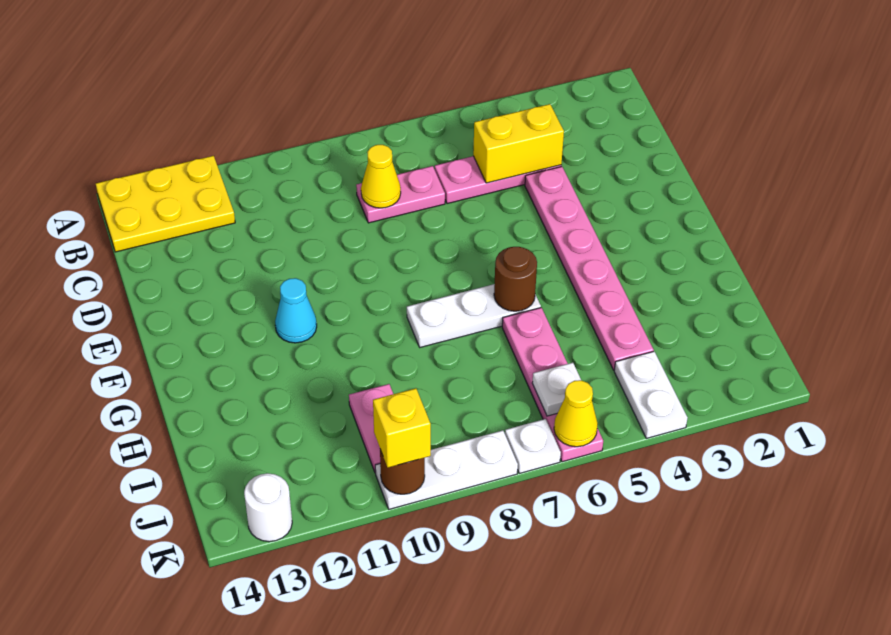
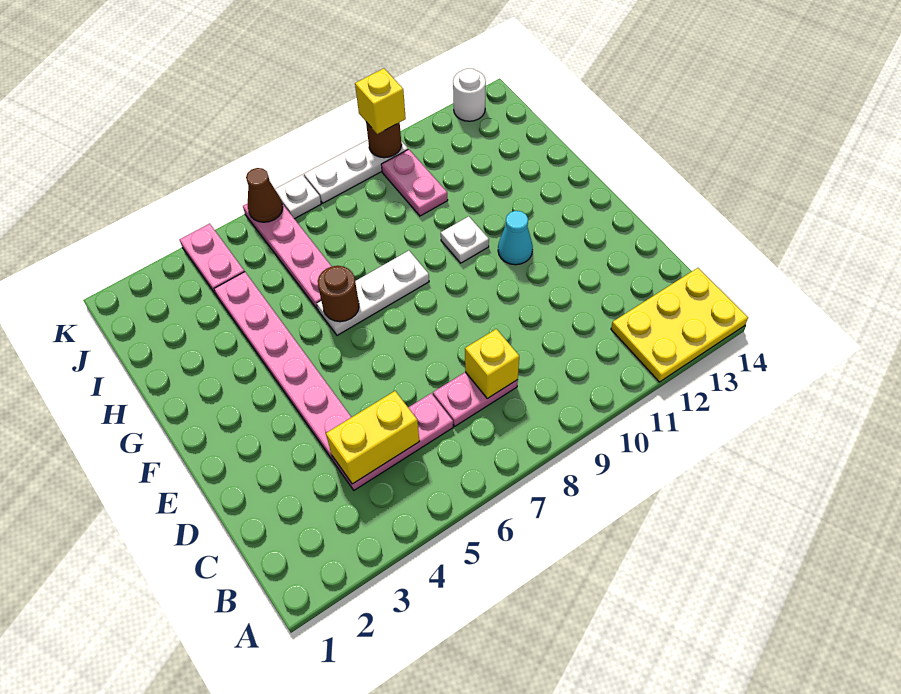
yellow cone C8 level 2 -> yellow brick C8 level 2
white plate J4:K4 level 1 -> pink plate J4:K4 level 1
white plate J6 level 2 -> white plate G10 level 1
yellow cone K6 level 2 -> brown cone K6 level 2

